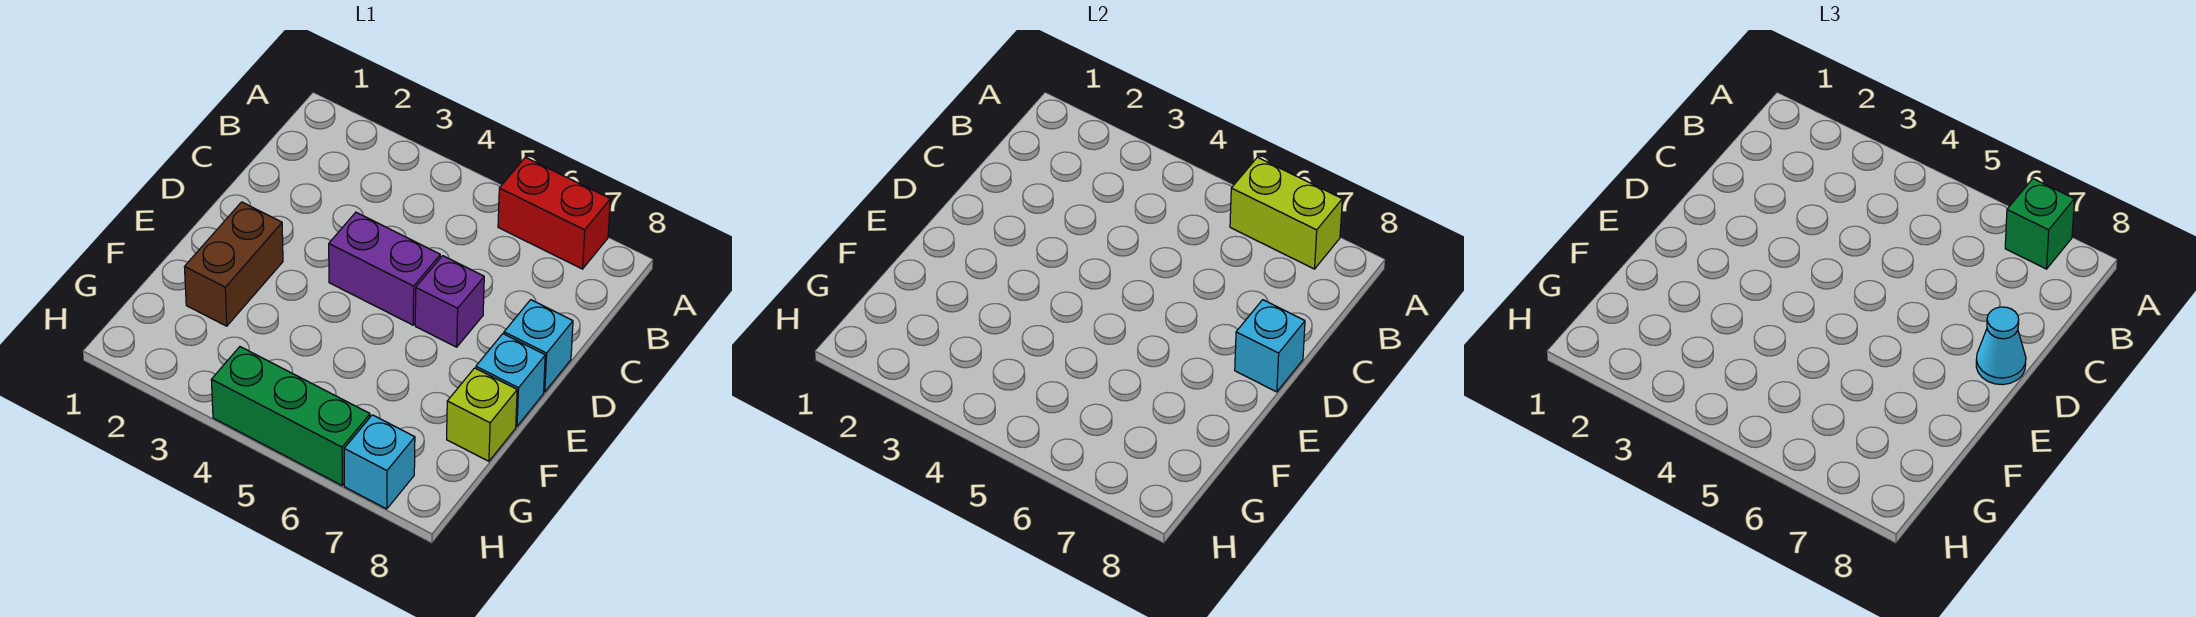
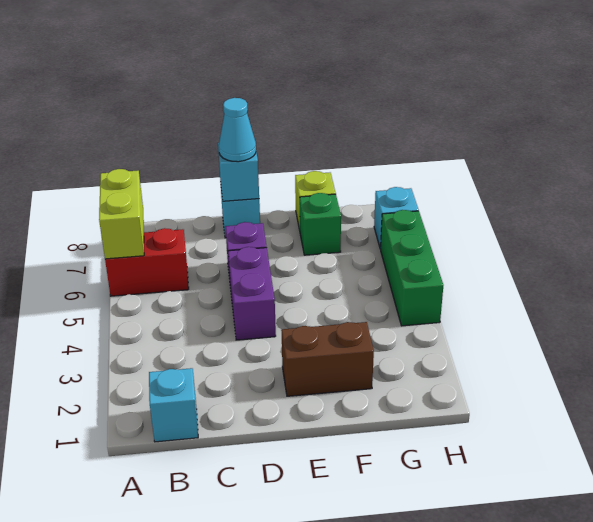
red brick A6:A7 level 1 -> red brick A6:B6 level 1
green brick A7 level 3 -> green brick F7 level 1
cyan brick E8 level 1 -> cyan brick B1 level 1

